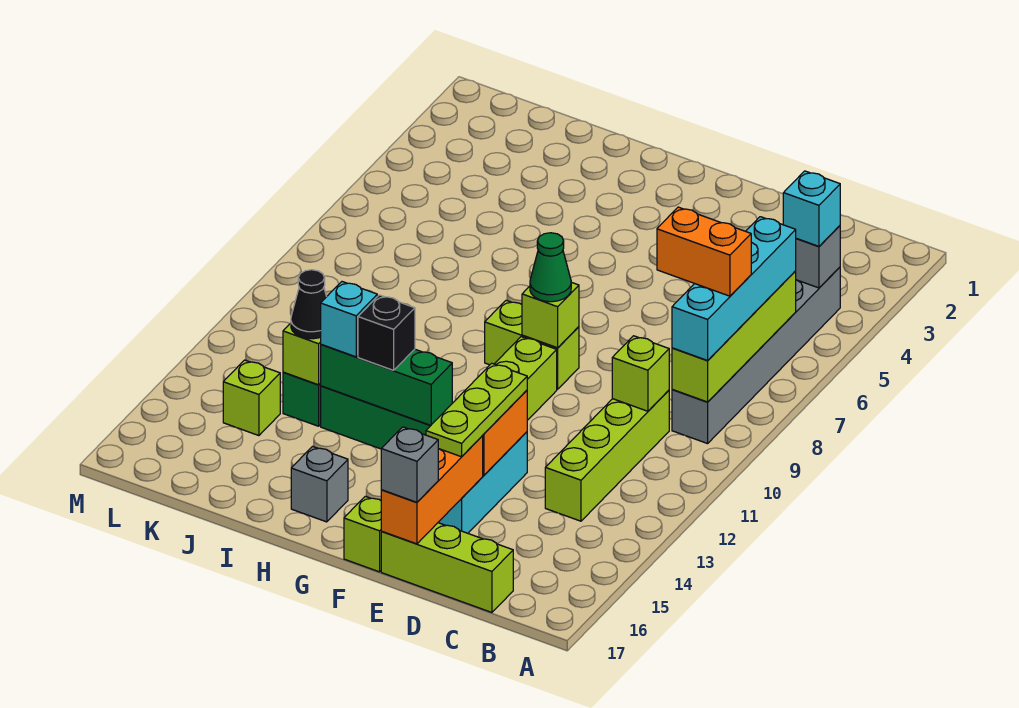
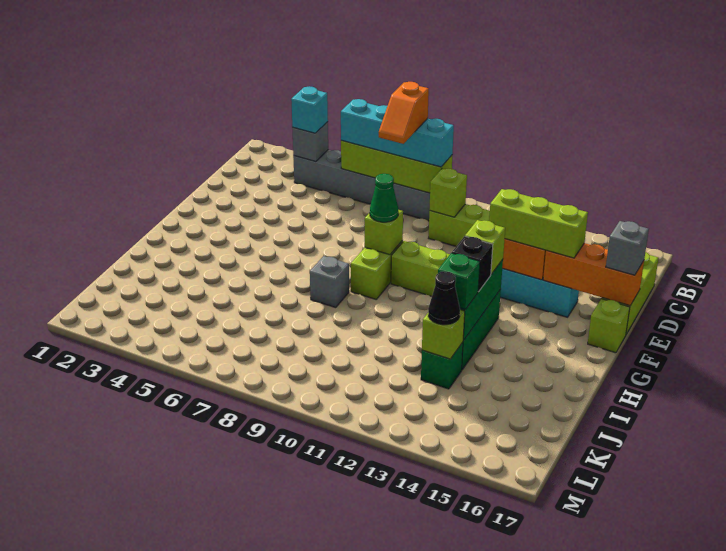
orange brick B8:C8 level 4 -> orange slope B8:C8 level 4 top B
lime plate E13:E15 level 3 -> lime brick E13:E15 level 3
grey brick H16 level 1 -> grey brick H8 level 1
cyan brick I13 level 3 -> green brick I13 level 3
lime brick K14 level 1 -> lime brick G13 level 3

